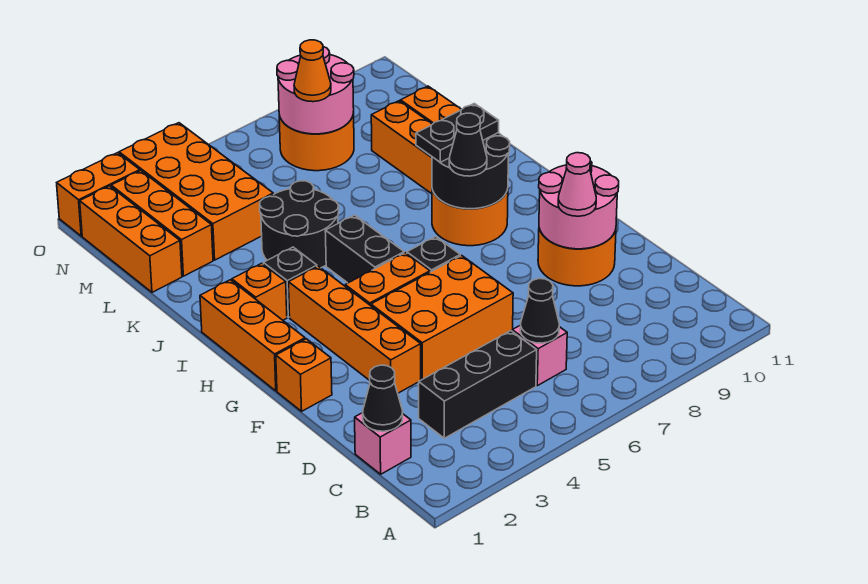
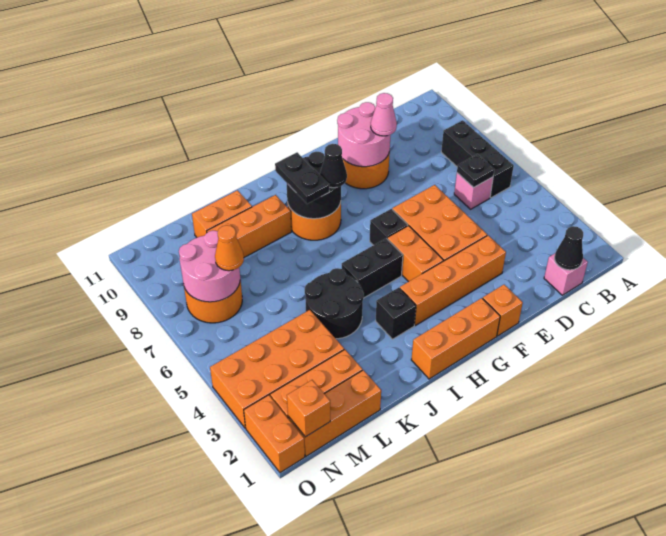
black brick C3:C5 level 1 -> black brick B6:B8 level 1
black cone C6 level 2 -> black plate C6 level 2
orange brick I2 level 1 -> orange brick N1 level 2

